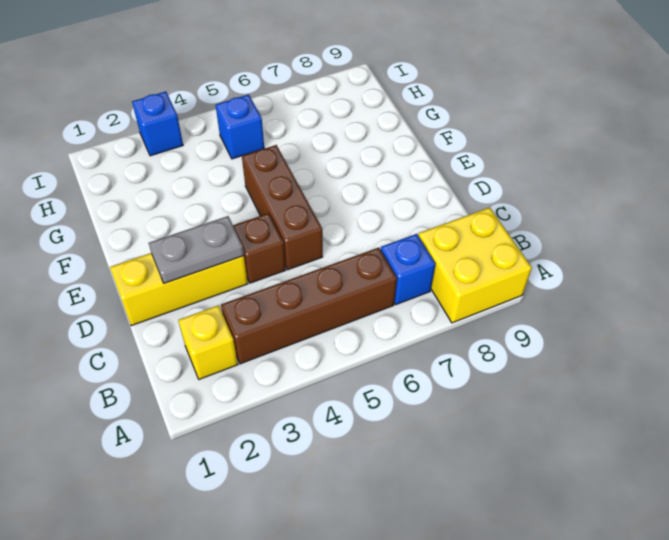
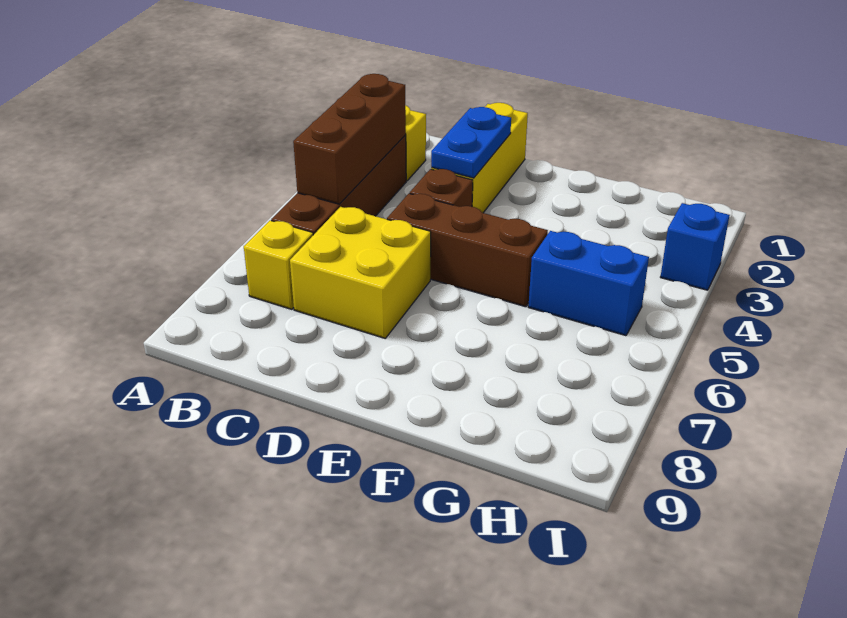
yellow brick A8:B9 level 1 -> yellow brick C6:D7 level 1
none -> brown brick B3:B5 level 2
blue brick B7 level 1 -> yellow brick B7 level 1
grey plate D2:D3 level 2 -> blue plate D2:D3 level 2
blue brick H5 level 1 -> blue brick G5:H5 level 1

